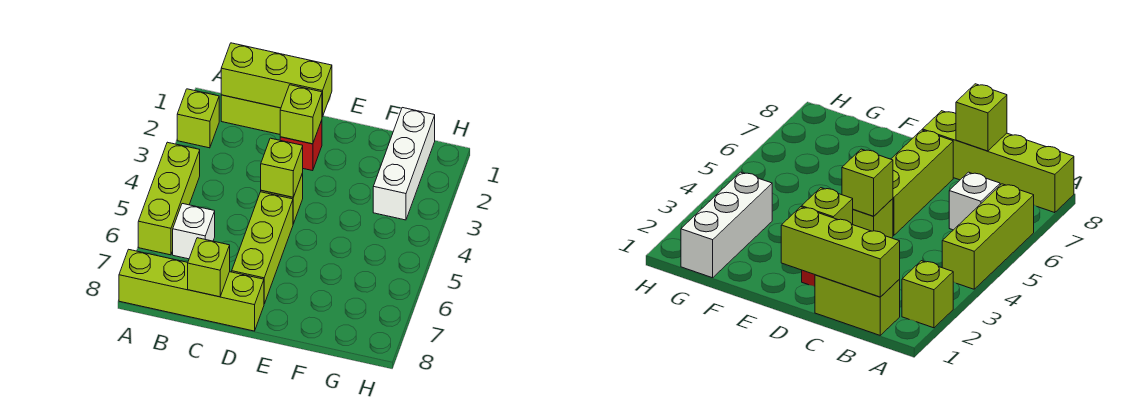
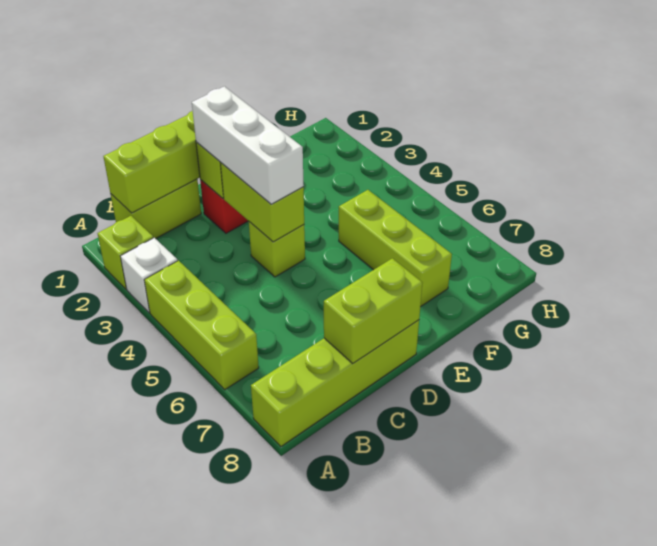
white brick B6 level 1 -> white brick A3 level 1
lime brick C8 level 2 -> lime brick C8:D8 level 2
lime brick D4 level 2 -> lime brick D3:D4 level 2
lime brick D5:D7 level 1 -> lime brick F5:F7 level 1
white brick G1:G3 level 1 -> white brick D2:D4 level 3

